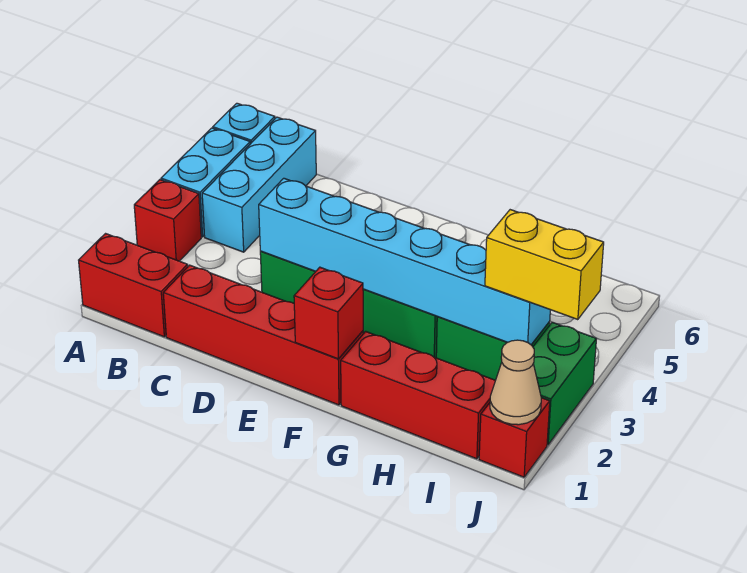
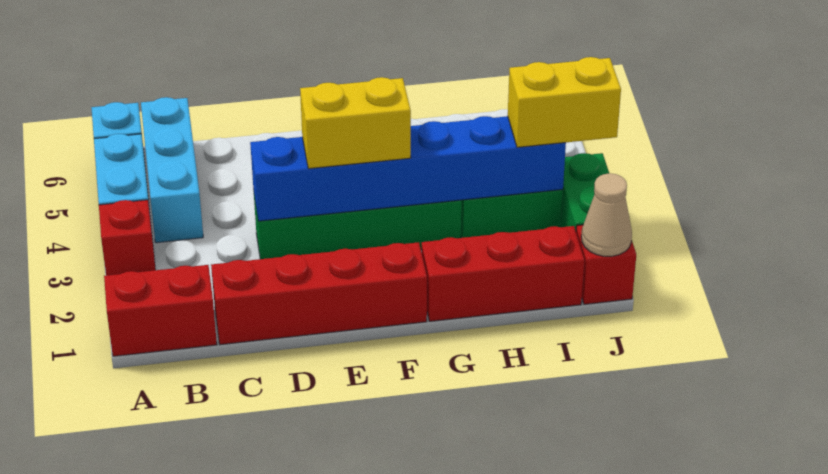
cyan brick D3:I3 level 2 -> blue brick D3:I3 level 2
none -> yellow brick E3:F3 level 3
red brick F1 level 2 -> none

